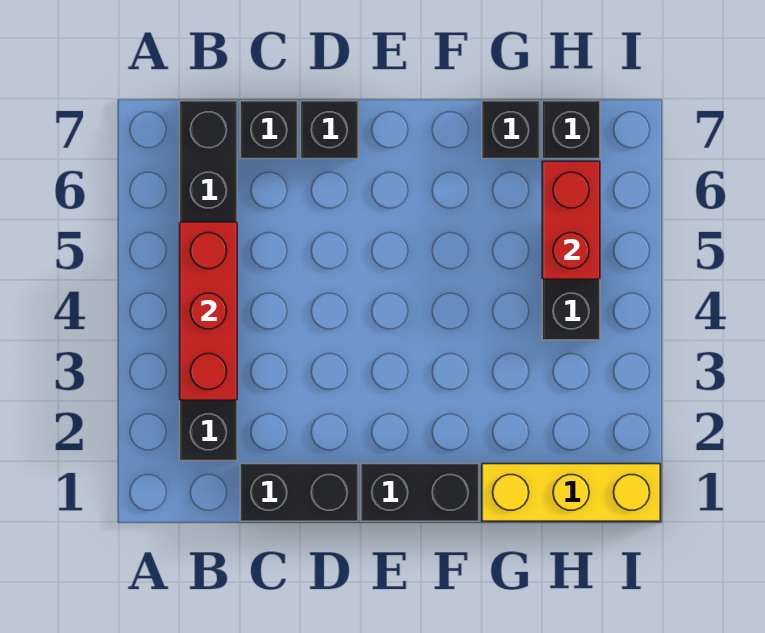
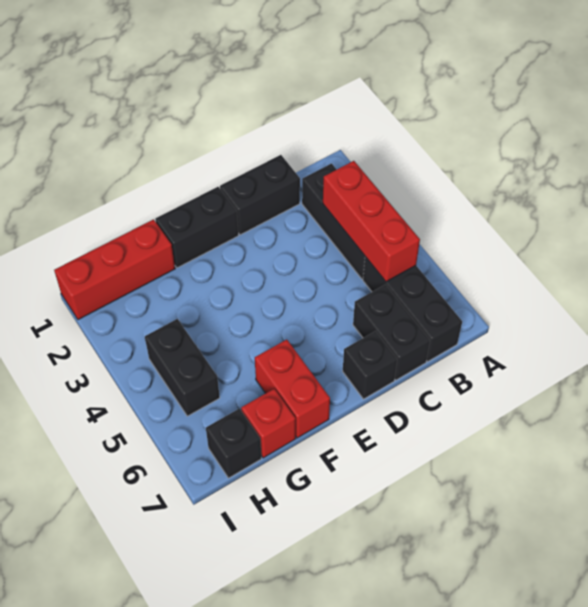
black brick C7 level 1 -> black brick C6:C7 level 1
yellow brick G1:I1 level 1 -> red brick G1:I1 level 1
black brick G7 level 1 -> red brick G7 level 1
red brick H5:H6 level 2 -> red brick F6:F7 level 1

